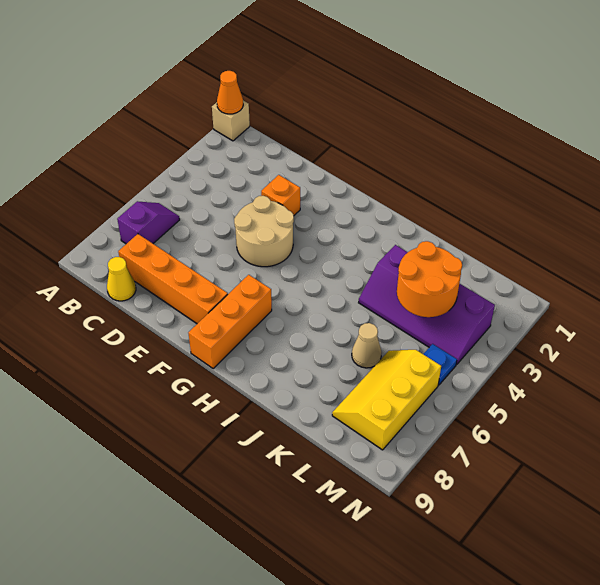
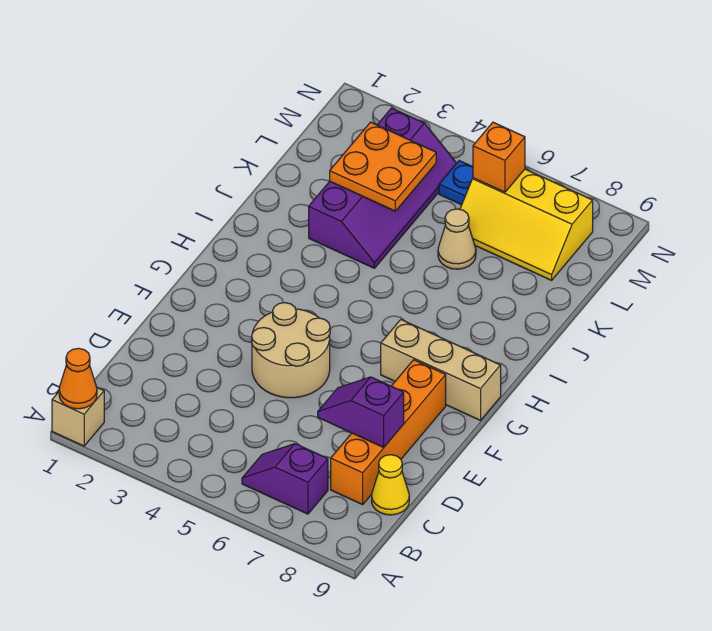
none -> purple slope D7:D8 level 2 top 8
orange brick E3 level 1 -> orange brick M6 level 2
orange brick G7:G9 level 1 -> tan brick G7:G9 level 1
orange round brick K3:L4 level 2 -> orange plate K3:L4 level 2

